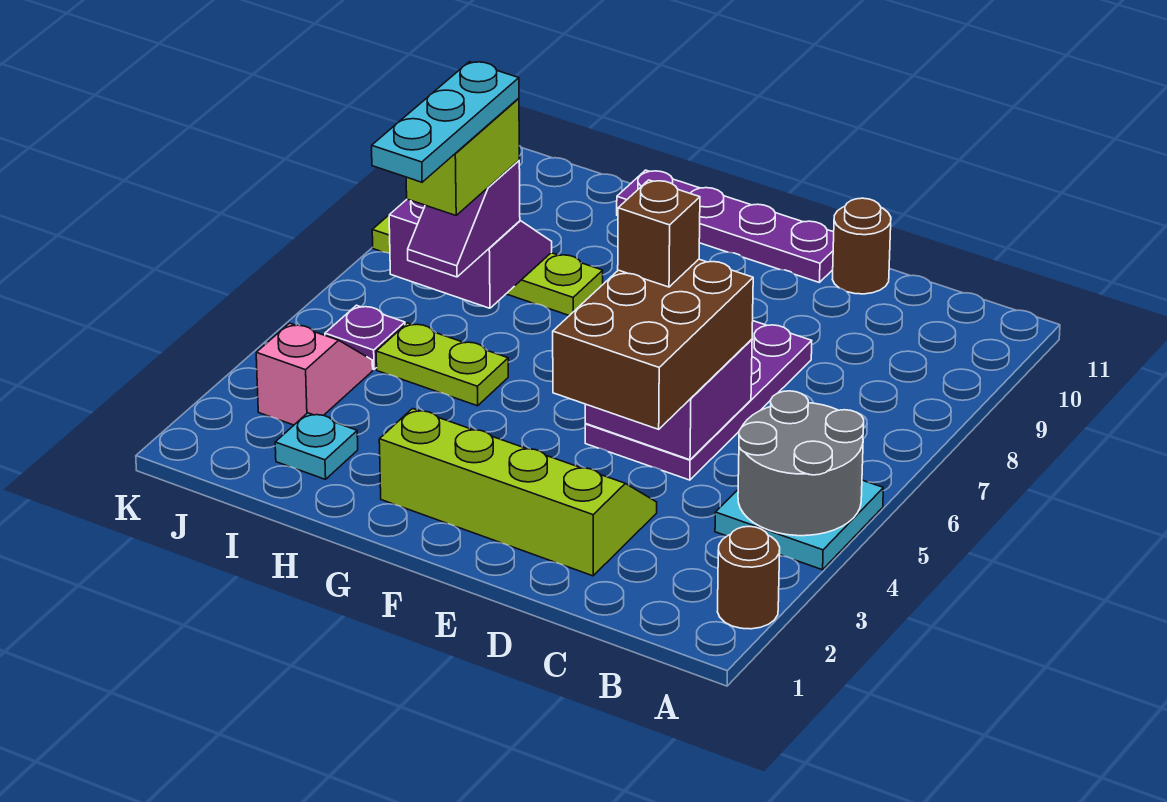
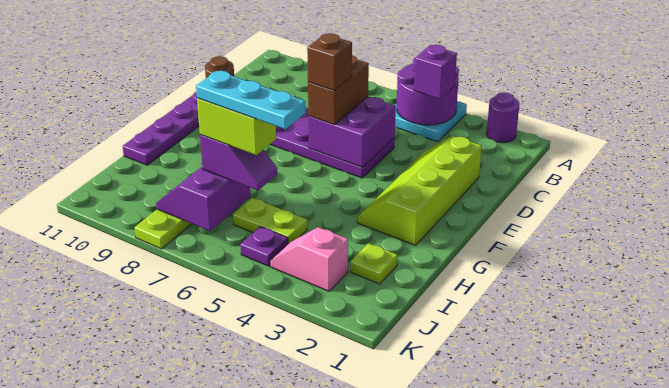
brown round brick A2 level 1 -> purple round brick A2 level 1
grey round brick A4:B5 level 2 -> purple round brick A4:B5 level 2
none -> purple brick B4 level 3
brown brick D4:E6 level 3 -> brown brick D6:E6 level 3
lime plate H5:I5 level 1 -> lime plate I5:I6 level 1
cyan plate I2 level 1 -> lime plate I2 level 1

